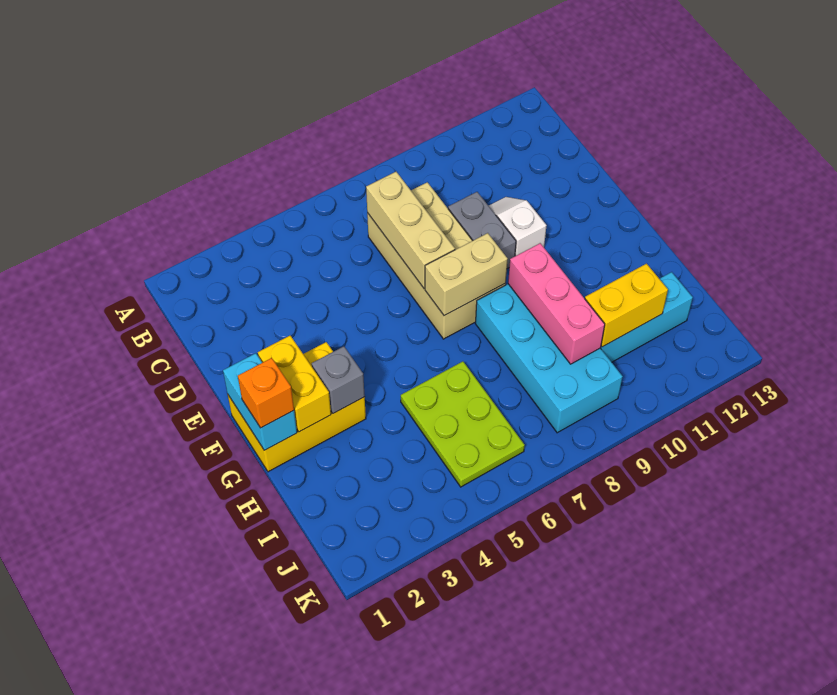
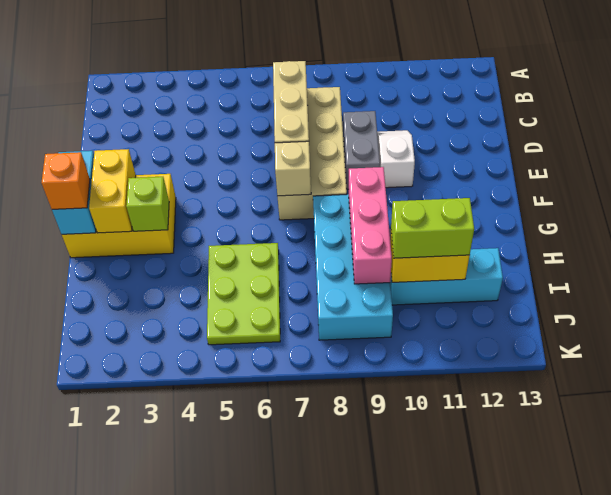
tan brick F7:F8 level 2 -> tan brick F7 level 2
grey brick G3 level 2 -> lime brick G3 level 2
none -> lime brick I10:I11 level 3

